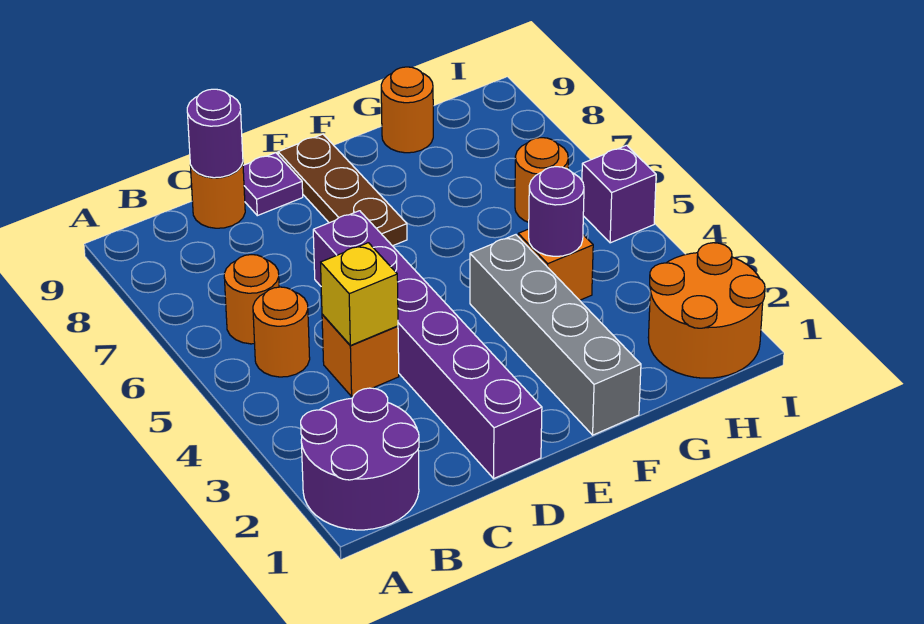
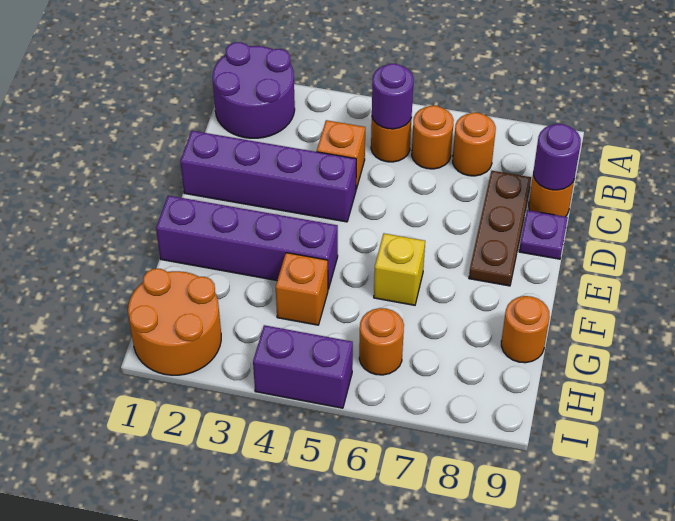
none -> orange round brick B7 level 1
yellow brick C4 level 2 -> yellow brick F6 level 1
purple brick D1:D6 level 1 -> purple brick D1:D4 level 1
brown plate E7:E9 level 1 -> brown plate C8:E8 level 1
grey brick F1:F4 level 1 -> purple brick F1:F4 level 1
purple round brick G4 level 2 -> purple round brick B5 level 2
purple brick I5 level 1 -> purple brick I4:I5 level 1

